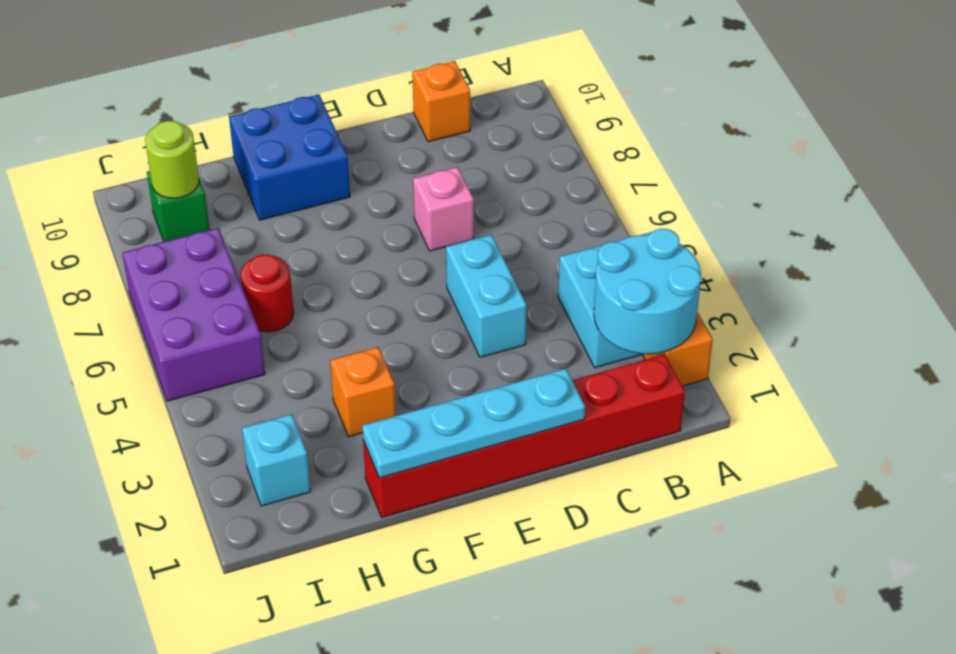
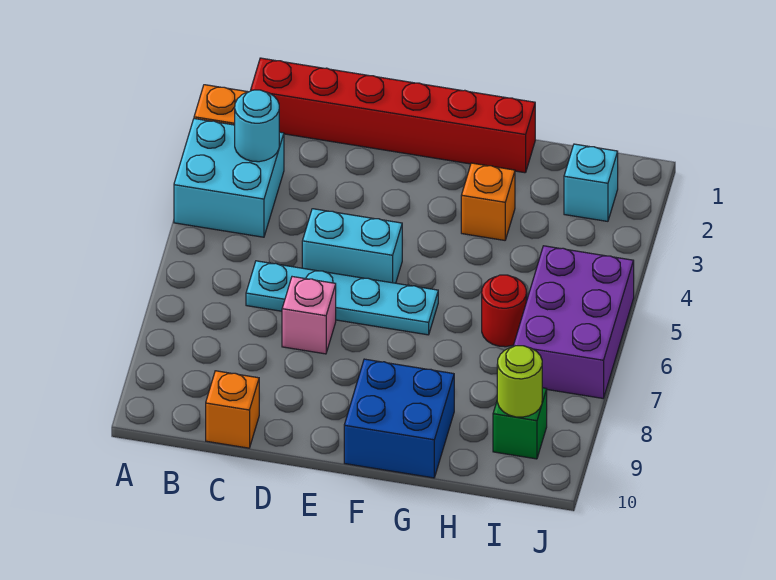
cyan round brick A2:B3 level 2 -> cyan round brick B3 level 2
cyan plate D1:G1 level 2 -> cyan plate C6:F6 level 1
cyan brick D4:D5 level 1 -> cyan brick D5:E5 level 1

